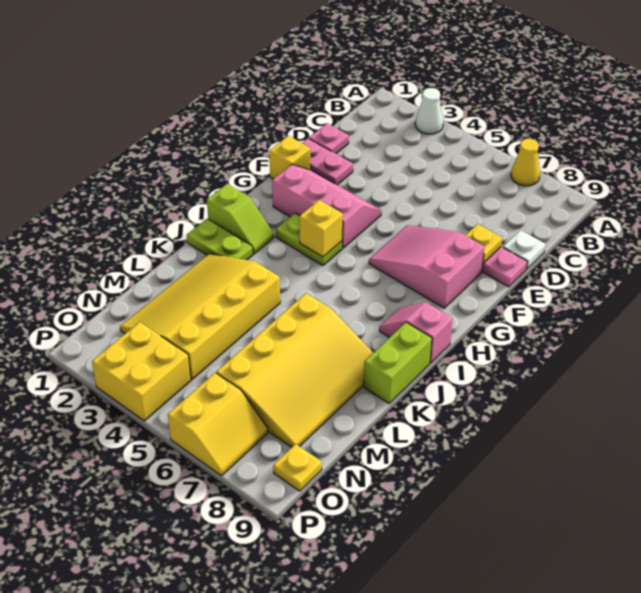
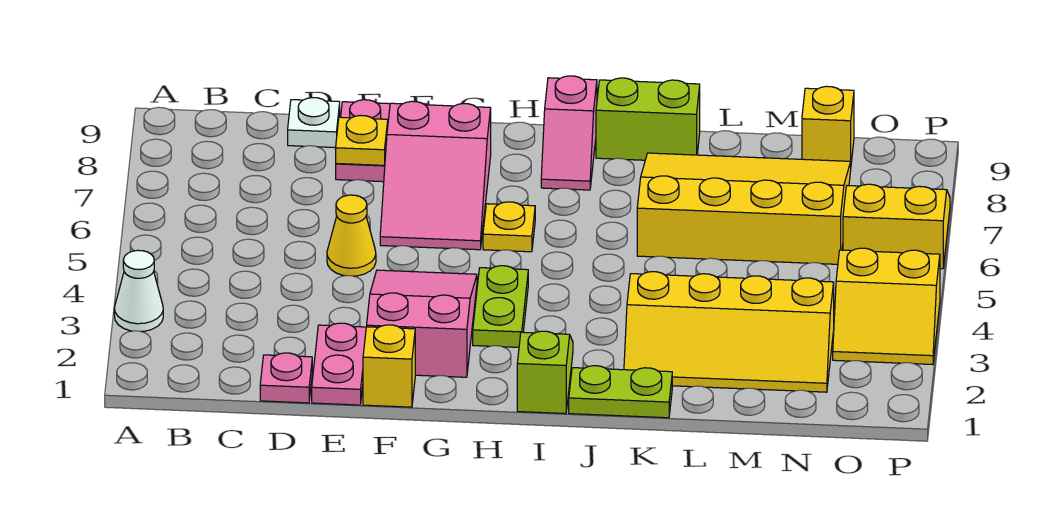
yellow cone A7 level 1 -> yellow cone E5 level 1
pink slope F2:G4 level 1 top G -> pink slope F2:G4 level 1 top 2
yellow brick H4 level 2 -> yellow brick N9 level 1
lime plate J1:J2 level 1 -> lime plate J1:K1 level 1
yellow slope K2:N4 level 1 top 4 -> yellow slope K2:N3 level 1 top 3
yellow brick O3:P4 level 1 -> yellow slope O3:P4 level 1 top 4
yellow plate O9 level 1 -> yellow plate H6 level 1

